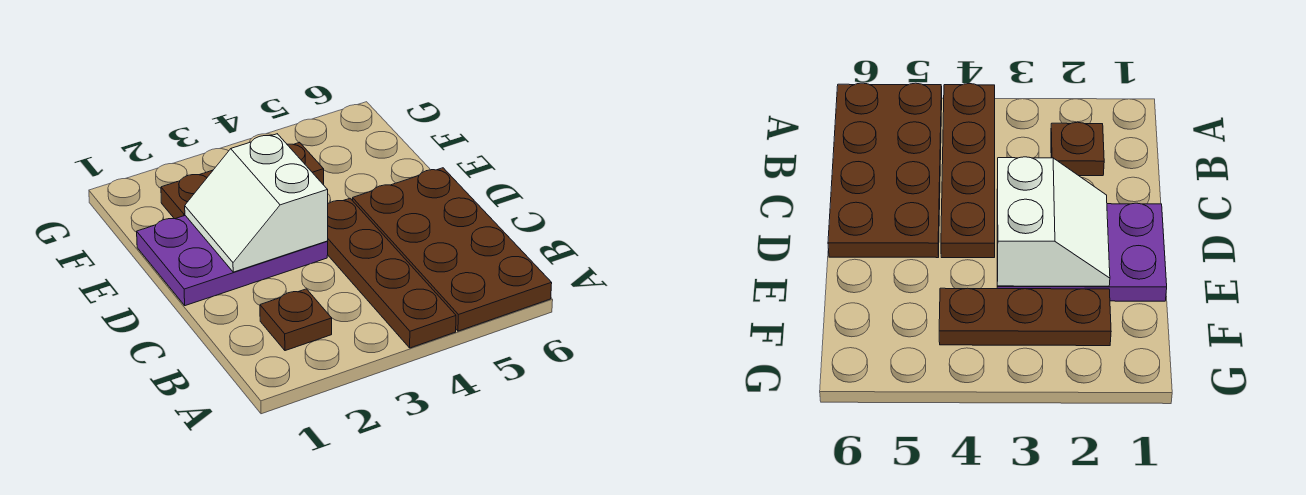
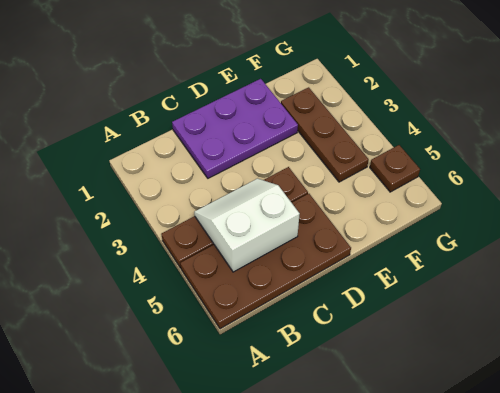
brown plate B2 level 1 -> brown plate G5 level 1
purple plate D1:E3 level 1 -> purple plate C1:E2 level 1
white slope D2:E3 level 2 top 3 -> white slope B4:C5 level 2 top 5

